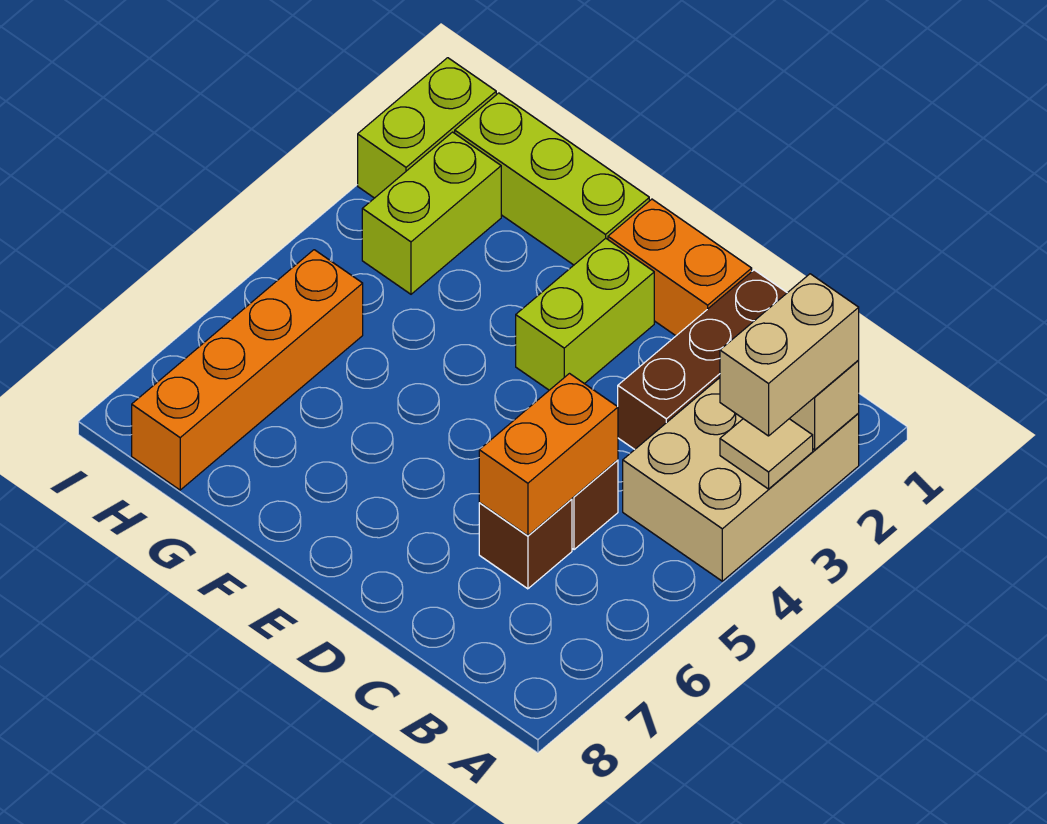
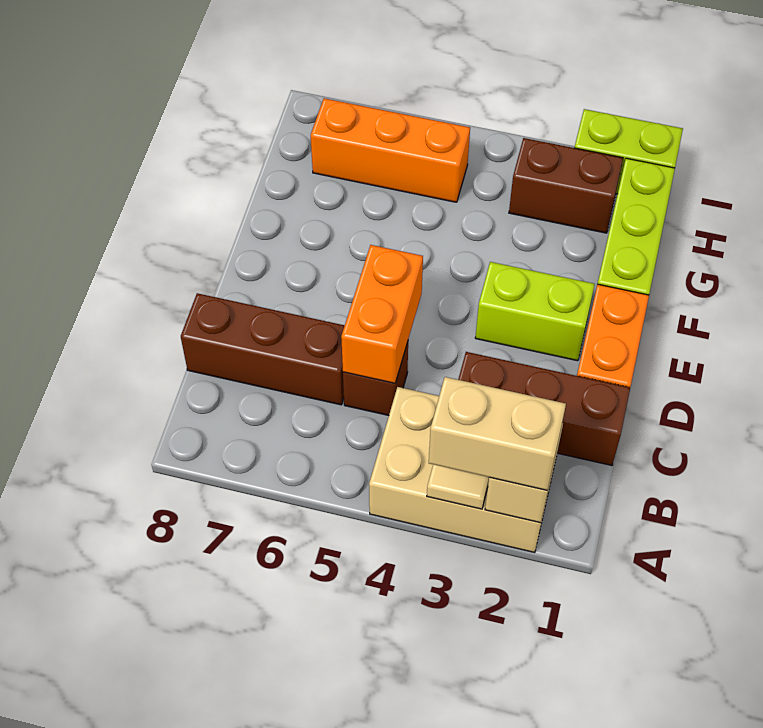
orange brick C5:C6 level 2 -> orange brick C5:D5 level 2
brown brick C6 level 1 -> brown brick C6:C8 level 1
lime brick H2:H3 level 1 -> brown brick H2:H3 level 1
orange brick H5:H8 level 1 -> orange brick H5:H7 level 1

